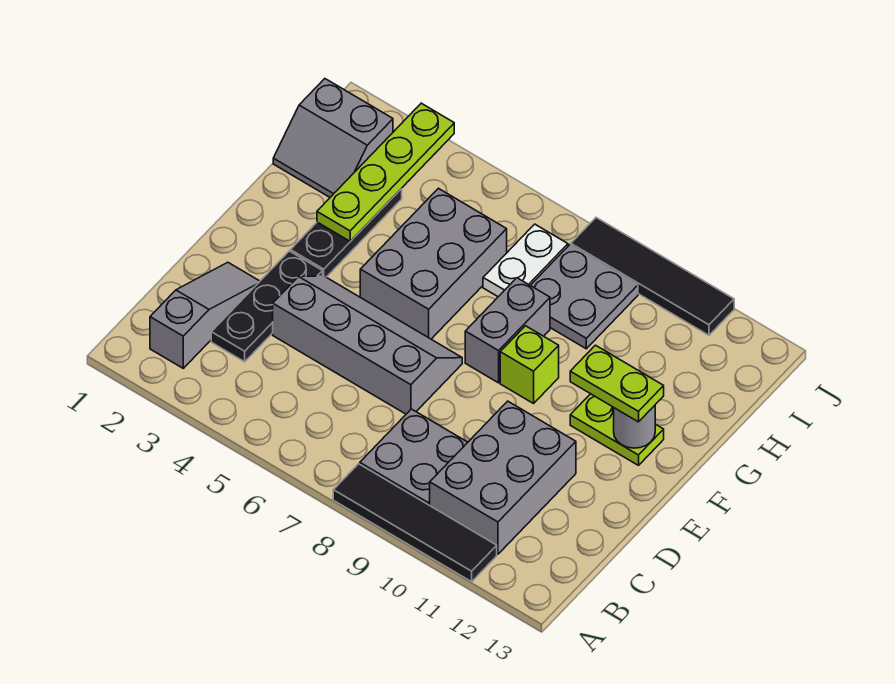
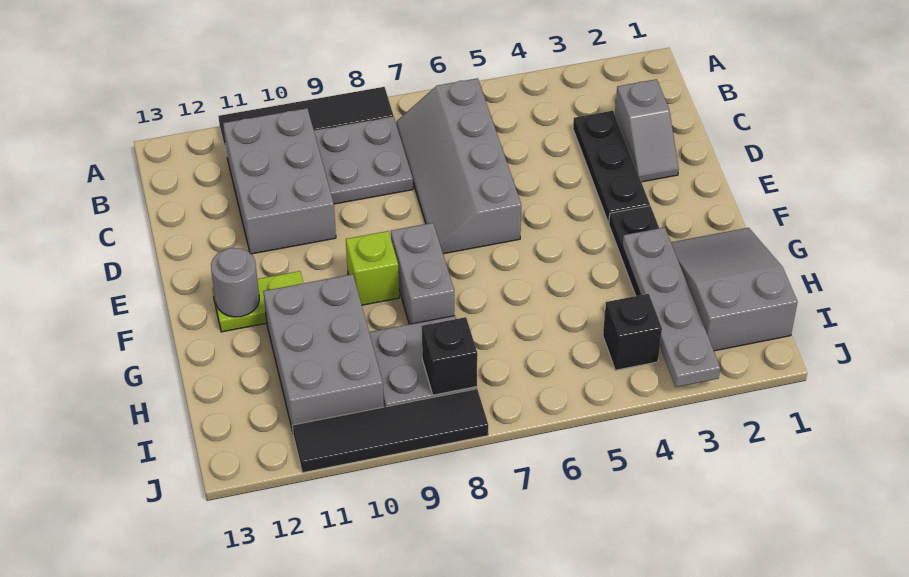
grey slope B2:D2 level 1 top B -> grey slope C2:D2 level 1 top C
grey slope D4:E7 level 1 top D -> grey slope B6:E7 level 1 top 6
grey brick F5:H6 level 1 -> grey brick G10:I11 level 1
lime plate F11:F12 level 3 -> none
lime plate G3:J3 level 2 -> grey plate G3:J3 level 2
grey slope H1:I2 level 1 top I -> grey slope G1:I2 level 1 top I
white plate H7:I7 level 1 -> none
none -> black brick I4 level 1
none -> black brick I8 level 2

